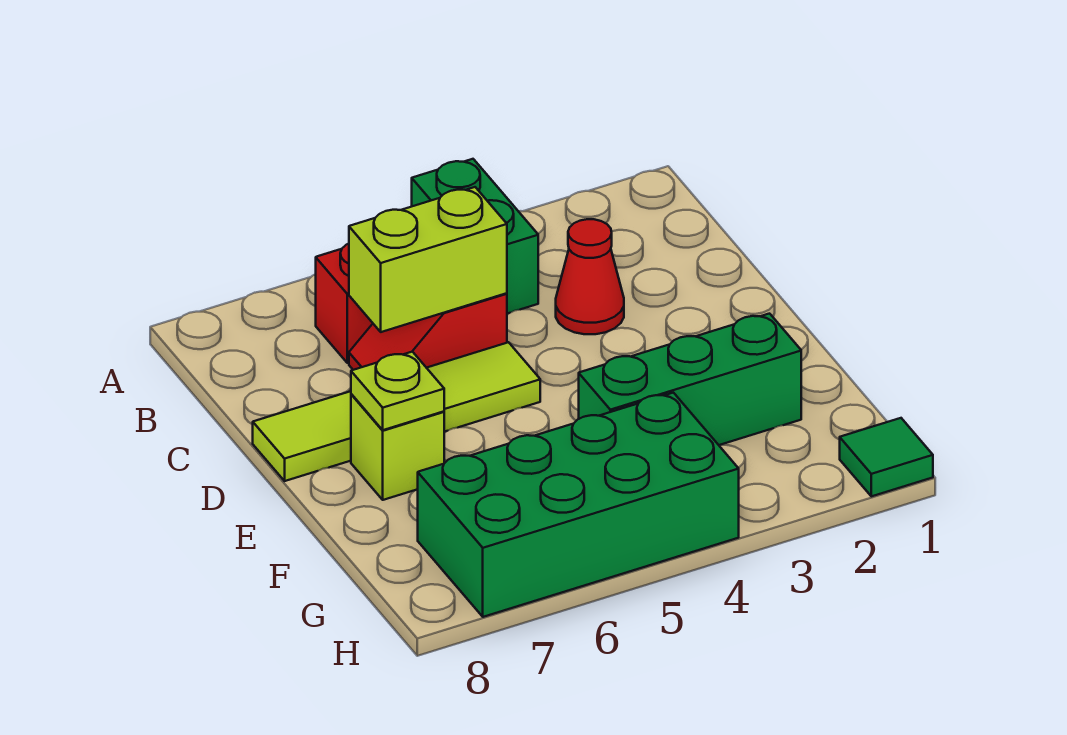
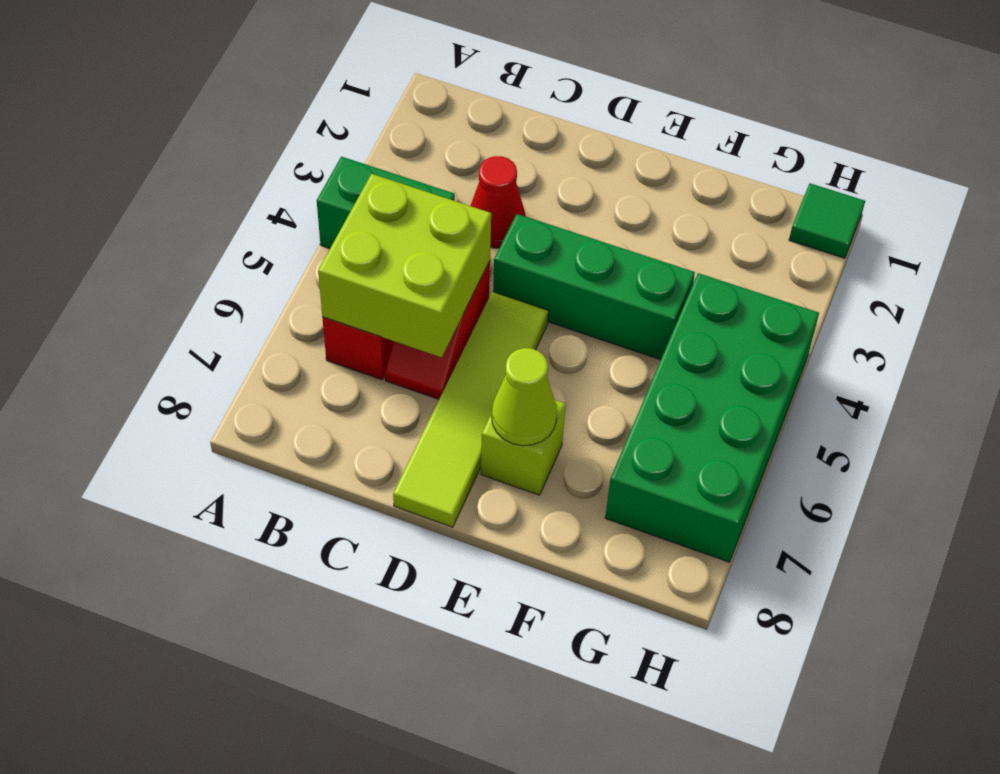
lime brick C5:C6 level 2 -> lime brick B5:C6 level 2
lime plate E7 level 2 -> lime cone E7 level 2
green brick F2:F4 level 1 -> green brick D4:F4 level 1

